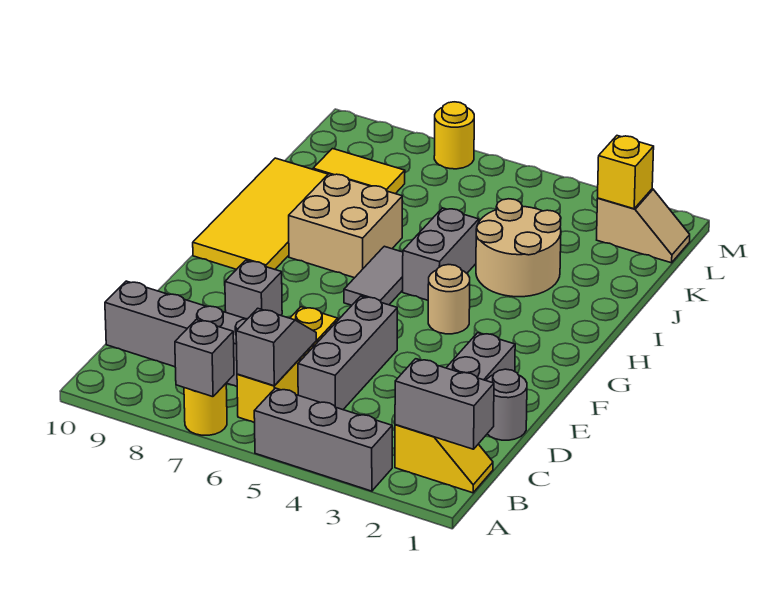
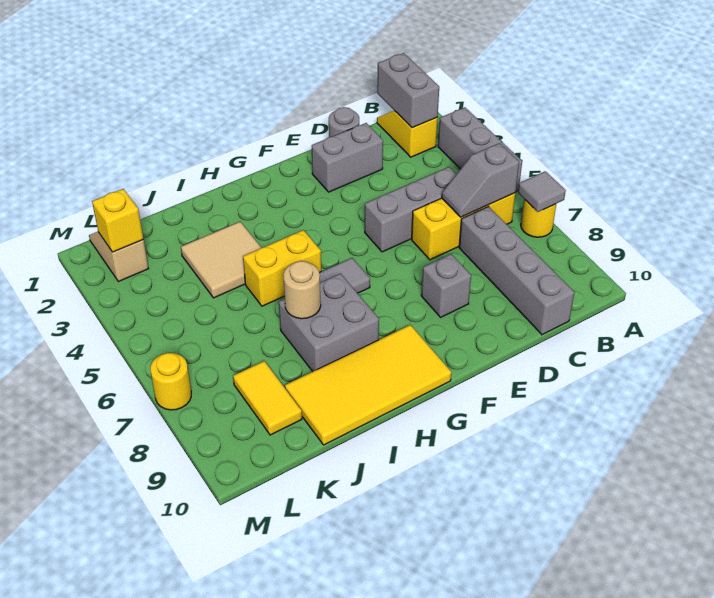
grey brick A7 level 2 -> grey tile A7 level 2
tan round brick G4 level 1 -> tan round brick I7 level 2
grey brick H5:I5 level 1 -> yellow brick H5:I5 level 1
tan brick H7:I8 level 1 -> grey brick H7:I8 level 1
tan round brick I3:J4 level 1 -> tan tile I3:J4 level 1

